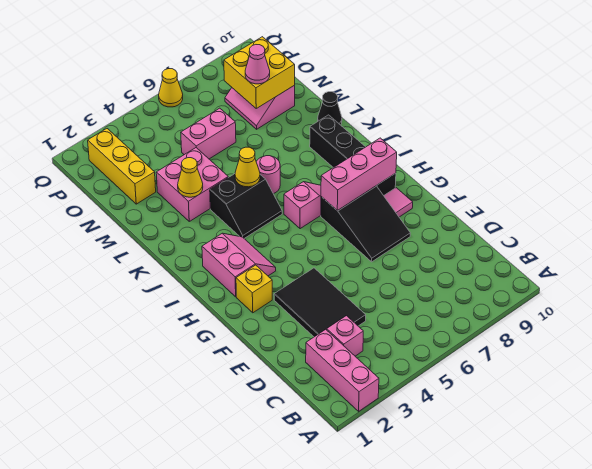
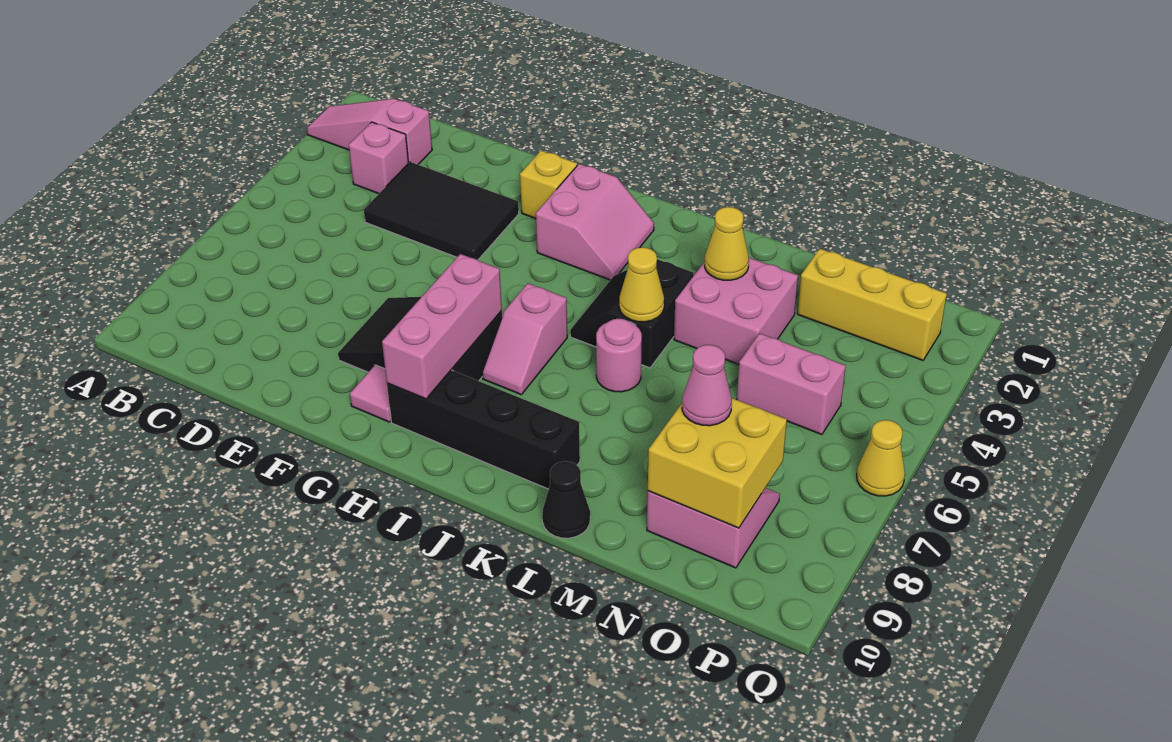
pink brick A2:C2 level 1 -> pink slope A2:C2 level 1 top C
pink slope H2:I3 level 1 top 2 -> pink slope H2:I3 level 1 top H
pink brick N5:N6 level 1 -> pink brick N5:O5 level 1

